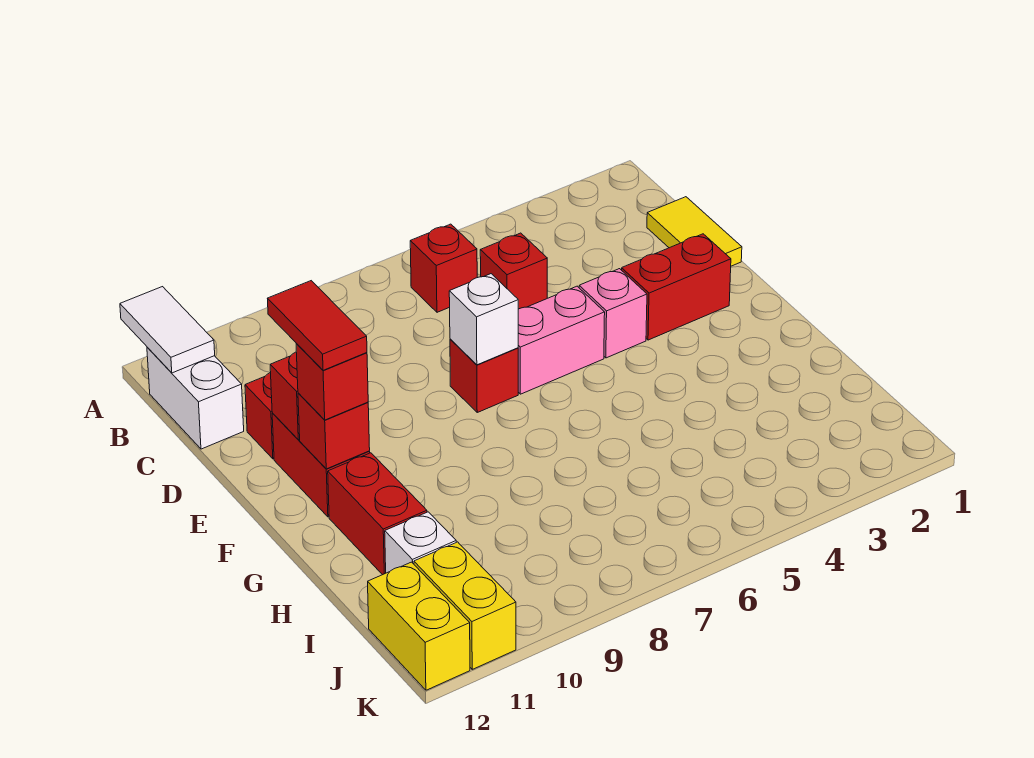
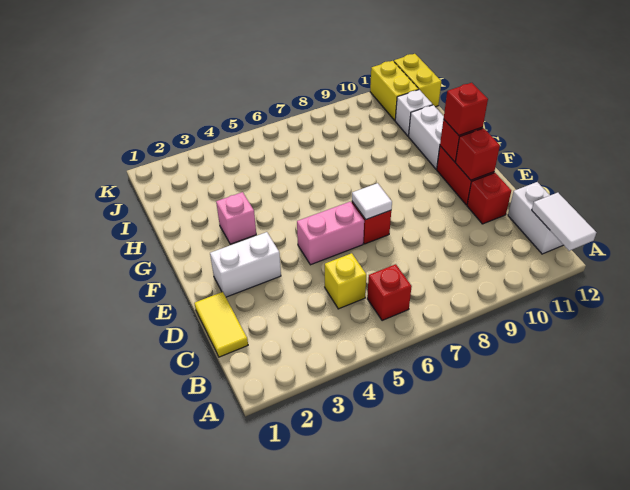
red brick C5 level 1 -> yellow brick C5 level 1
red brick E2:E3 level 1 -> white brick E2:E3 level 1
pink brick E4 level 1 -> pink brick G3 level 1
white brick E7 level 2 -> white tile E7 level 2
red tile E11:F11 level 4 -> none
red brick G11:H11 level 1 -> white brick G11:H11 level 1

